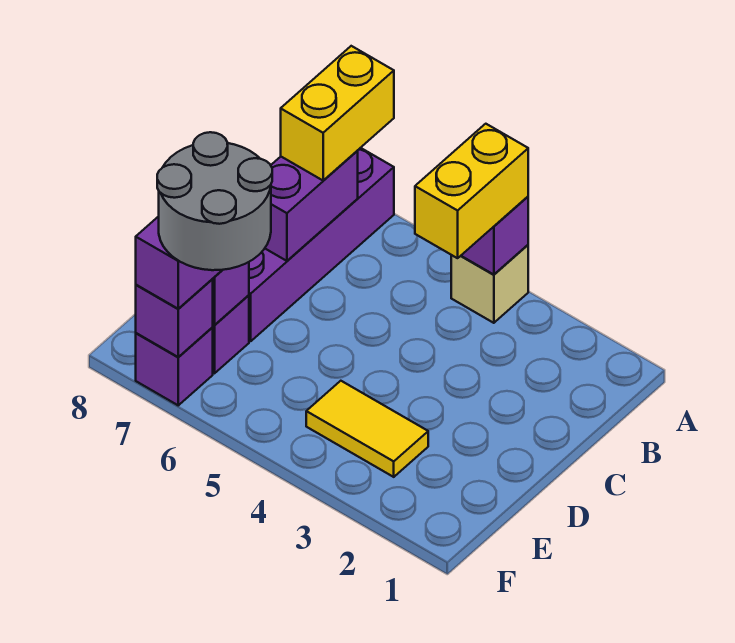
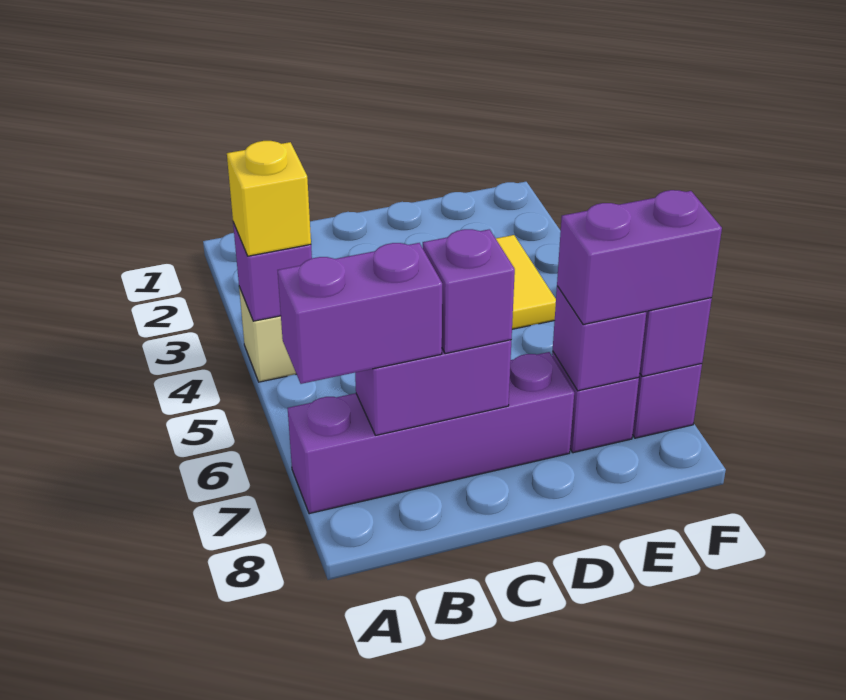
yellow brick A4:B4 level 3 -> yellow brick A4 level 3
yellow brick A7:B7 level 3 -> purple brick A7:B7 level 3
none -> purple brick C7 level 3
grey round brick E6:F7 level 4 -> none

